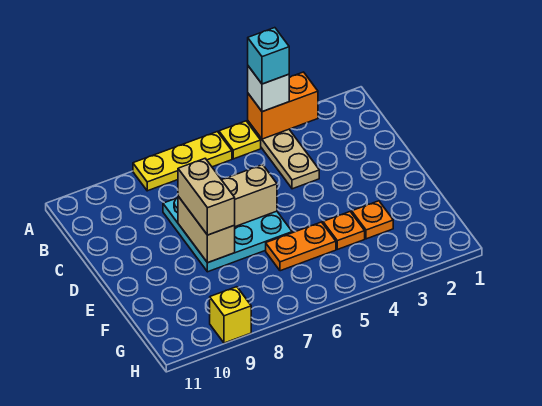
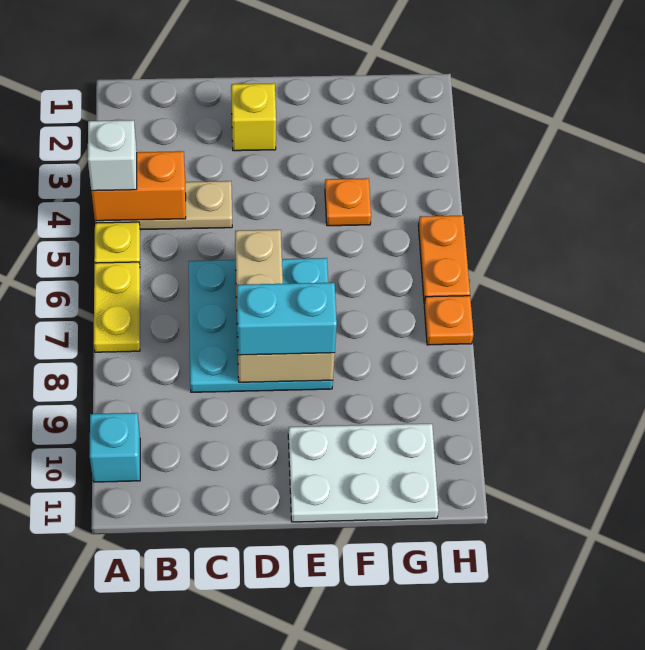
orange brick A3:A4 level 2 -> orange brick A4:B4 level 2
cyan brick A4 level 4 -> cyan brick A10 level 1
yellow plate A6:A8 level 1 -> yellow plate A6:A7 level 1
tan brick D8:E8 level 3 -> cyan brick D8:E8 level 3
none -> white plate E10:G11 level 1
orange plate F3 level 1 -> orange plate H7 level 1
orange plate F5:F6 level 1 -> orange plate H5:H6 level 1
yellow brick H9 level 1 -> yellow brick D2 level 1

